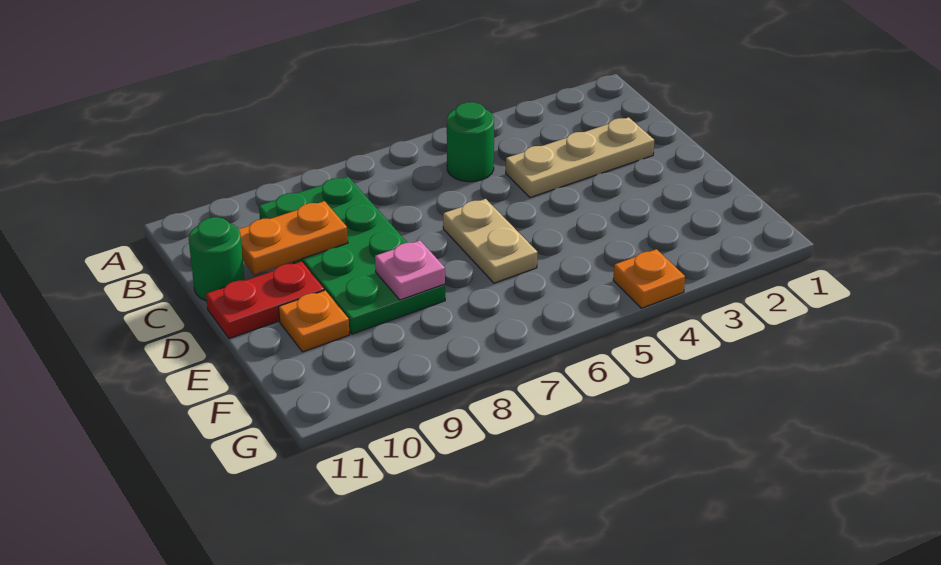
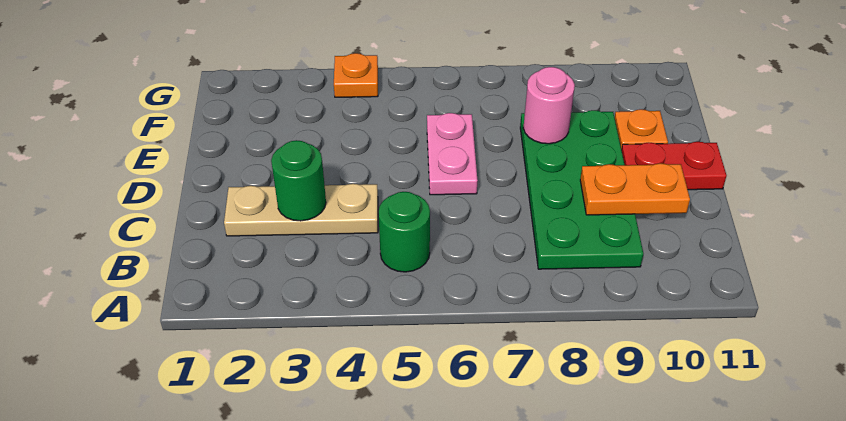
green round brick C11 level 1 -> green round brick C3 level 2
tan plate D6:E6 level 1 -> pink plate D6:E6 level 1
pink plate E8 level 2 -> pink round brick E8 level 2

